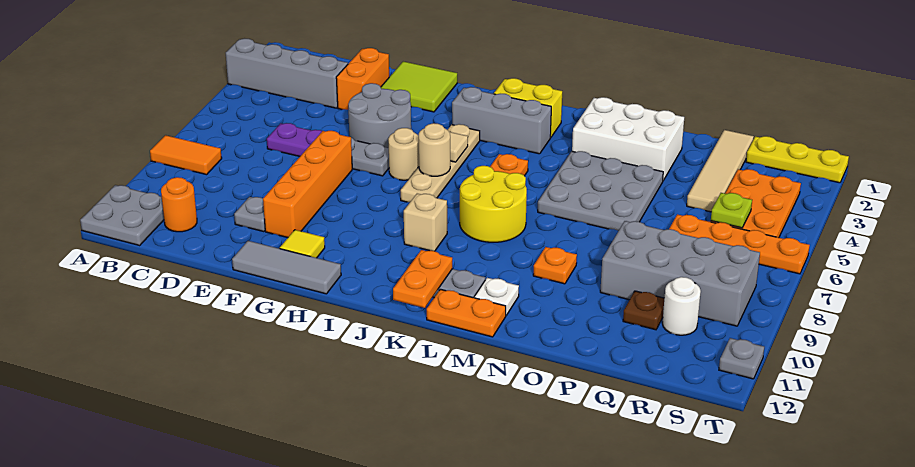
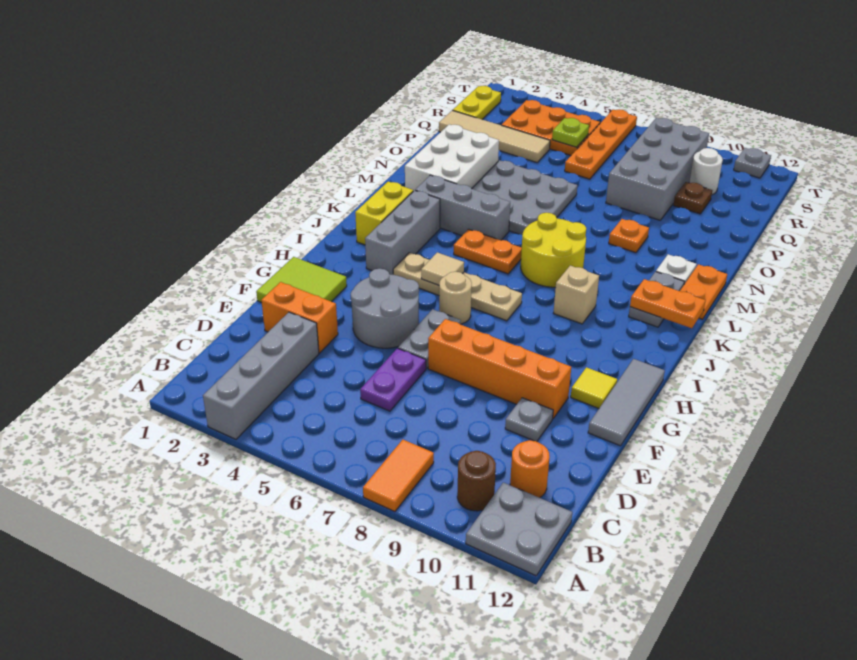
none -> brown round brick B10 level 1
tan round brick I6 level 2 -> none
none -> grey brick L3:L5 level 1
yellow plate R1:T1 level 1 -> yellow plate R1:S1 level 1

